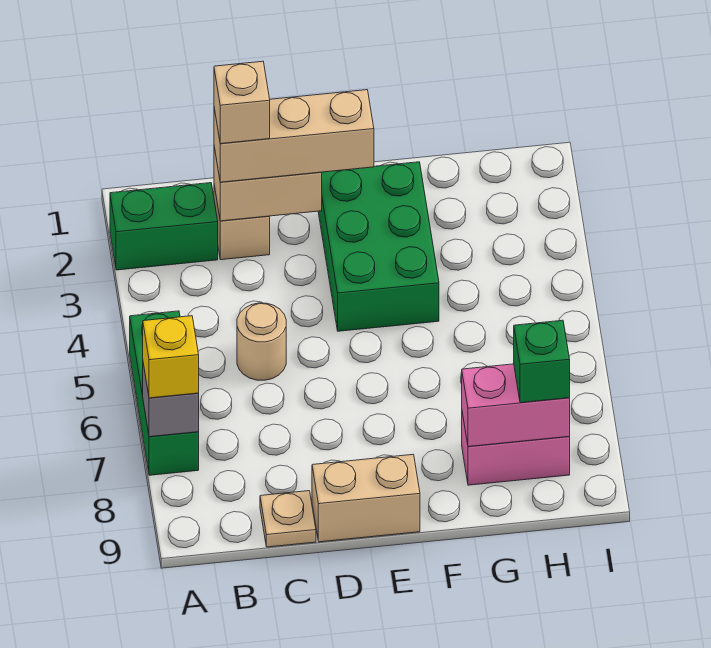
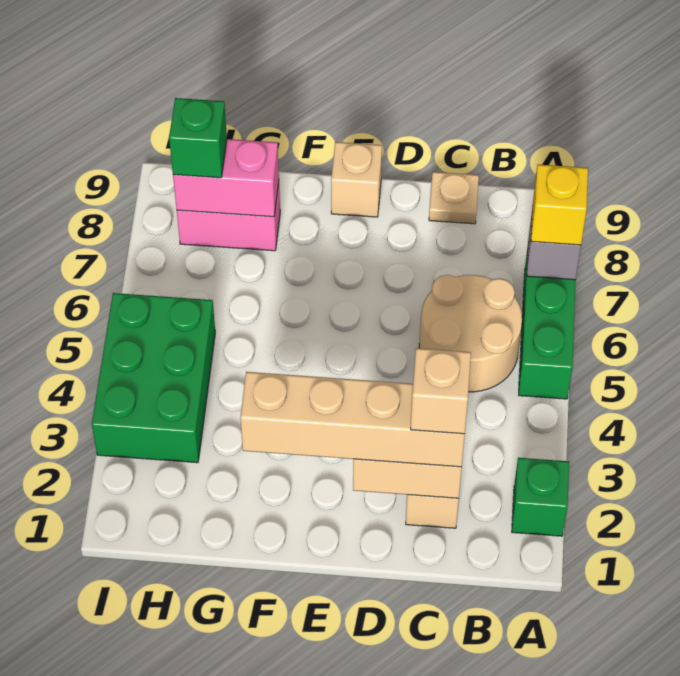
green brick A2:B2 level 1 -> green brick A2 level 1
tan brick C2:E2 level 3 -> tan brick C2:F2 level 3
tan round brick C5 level 1 -> tan round brick B5:C6 level 1
tan brick D9:E9 level 1 -> tan brick E9 level 1
green brick E2:F4 level 1 -> green brick H3:I5 level 1

